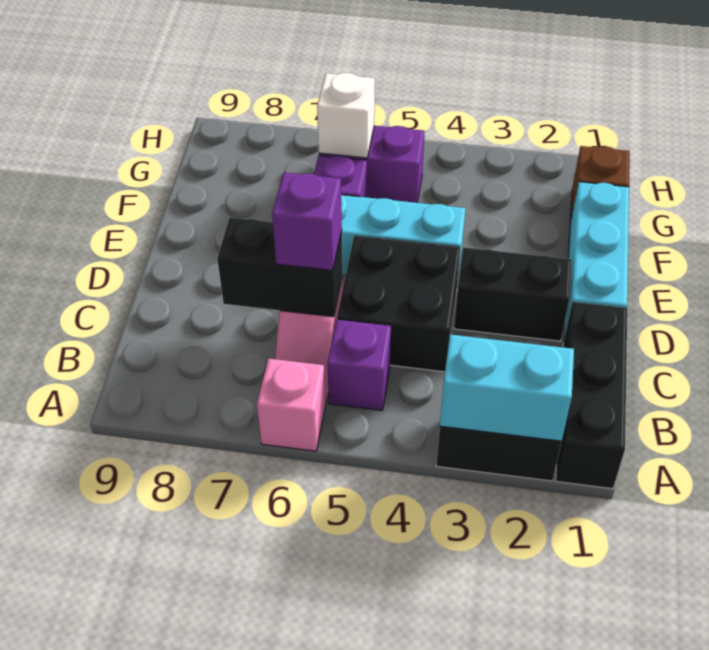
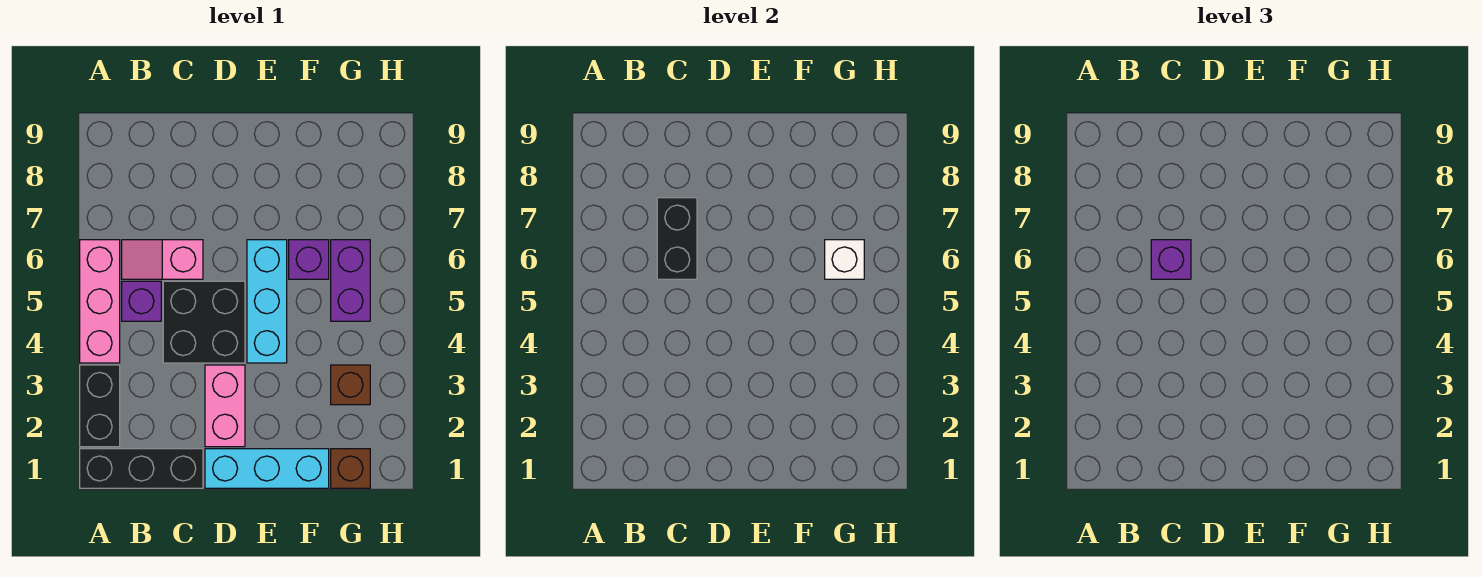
cyan brick A2:A3 level 2 -> none
pink brick A6 level 1 -> pink brick A4:A6 level 1
black brick D2:D3 level 1 -> pink brick D2:D3 level 1
none -> brown brick G3 level 1

